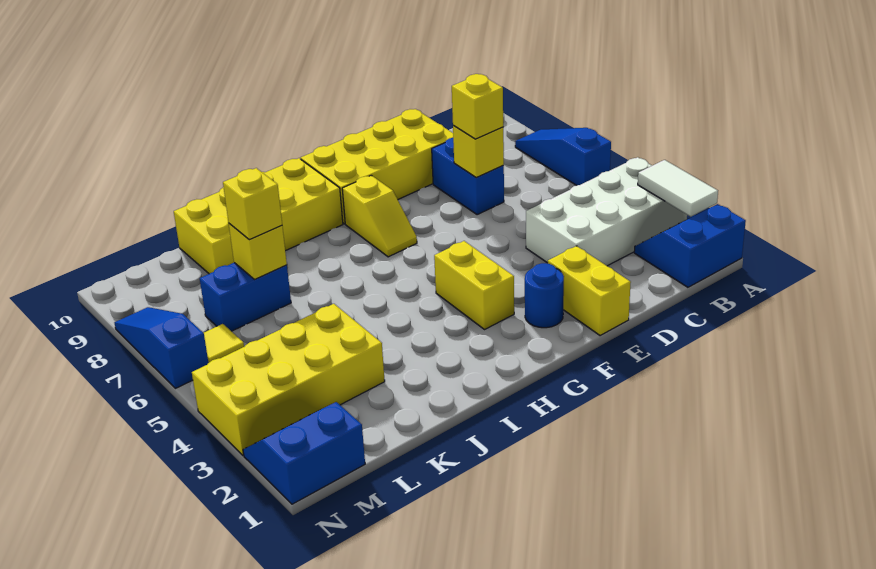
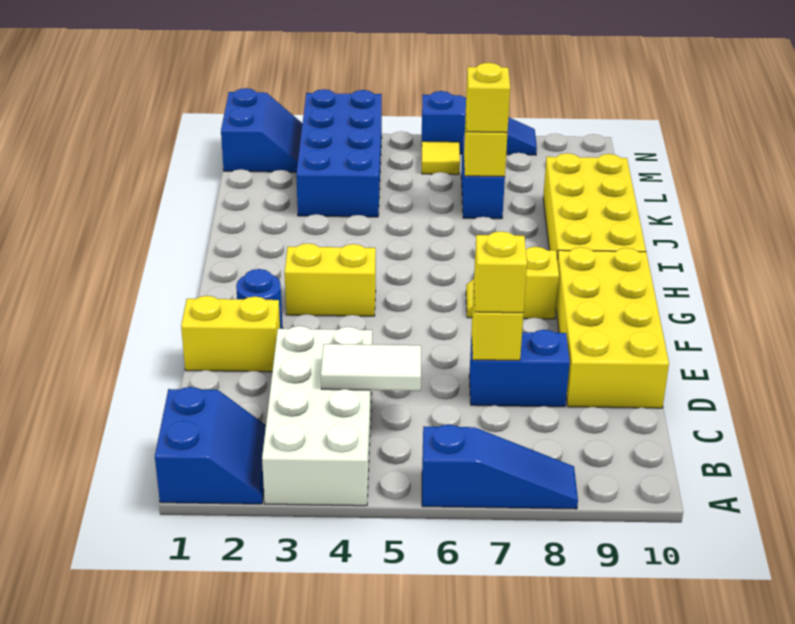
white tile A2:A3 level 2 -> white tile C4:C5 level 2
yellow brick K3:N4 level 1 -> blue brick K3:N4 level 1

